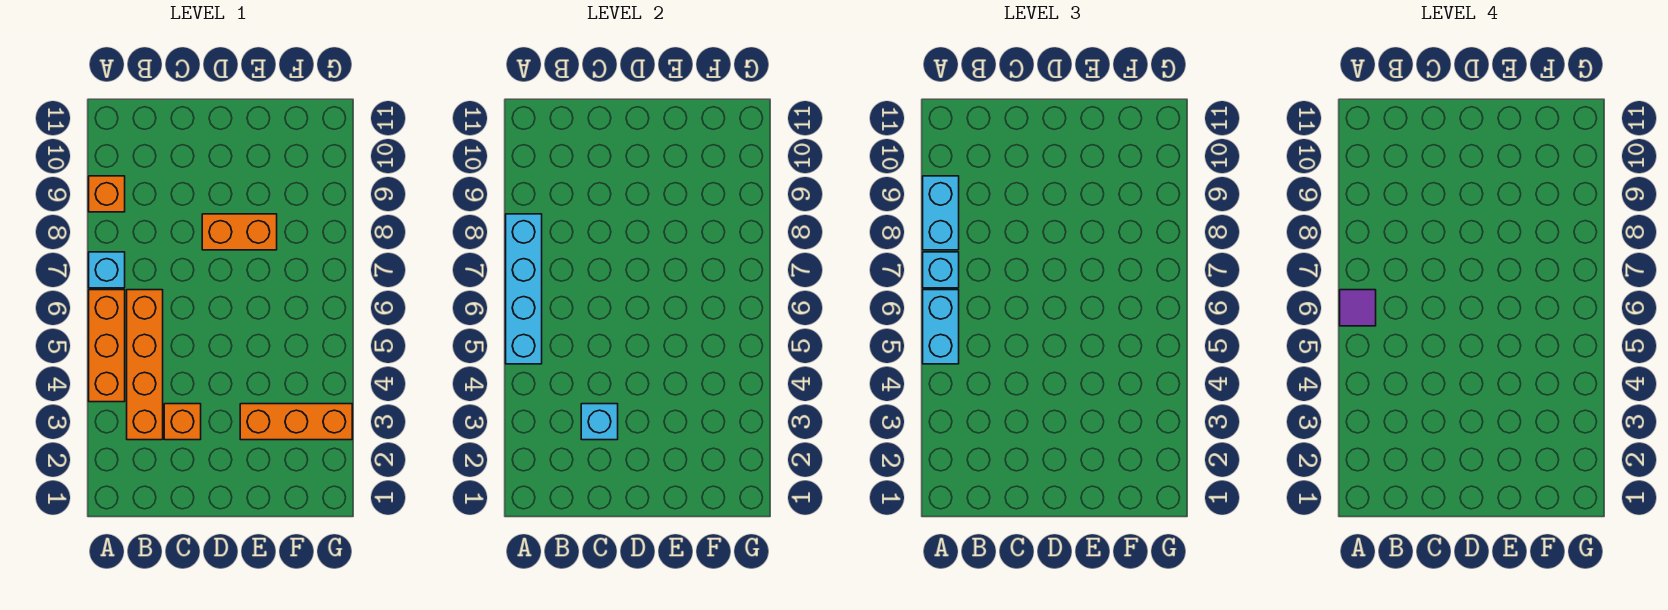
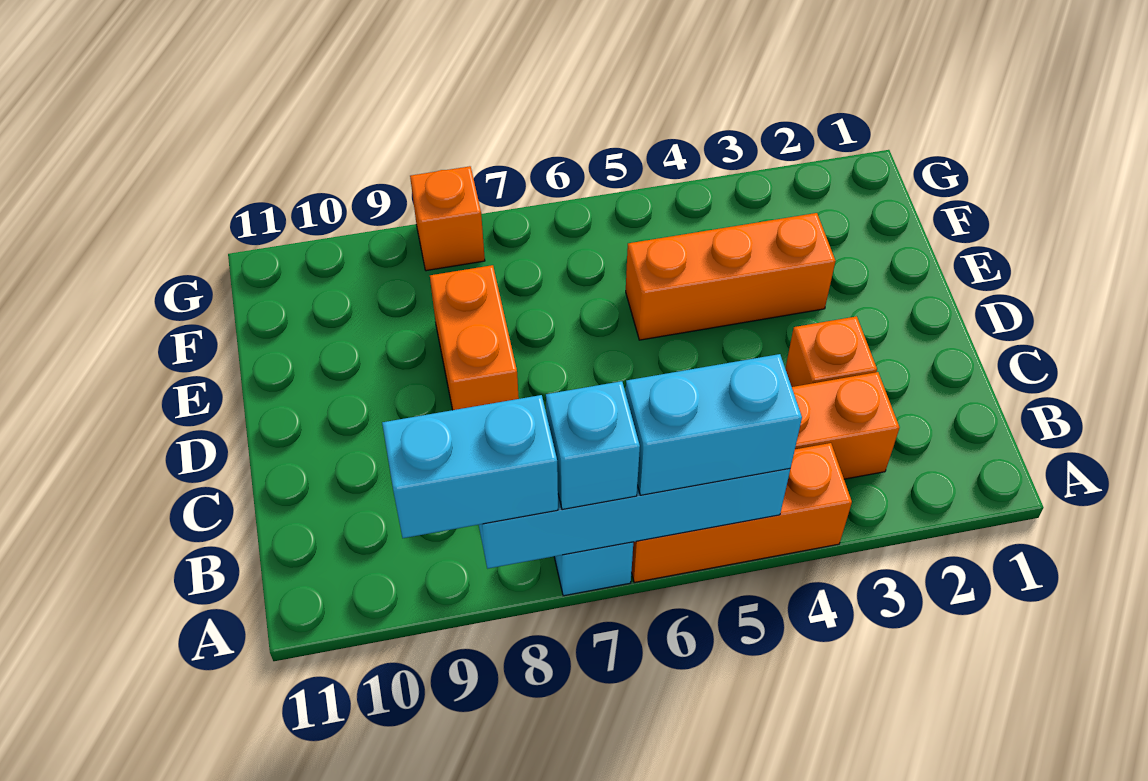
purple tile A6 level 4 -> none
orange brick A9 level 1 -> orange brick G8 level 1
cyan brick C3 level 2 -> none
orange brick E3:G3 level 1 -> orange brick E3:E5 level 1

